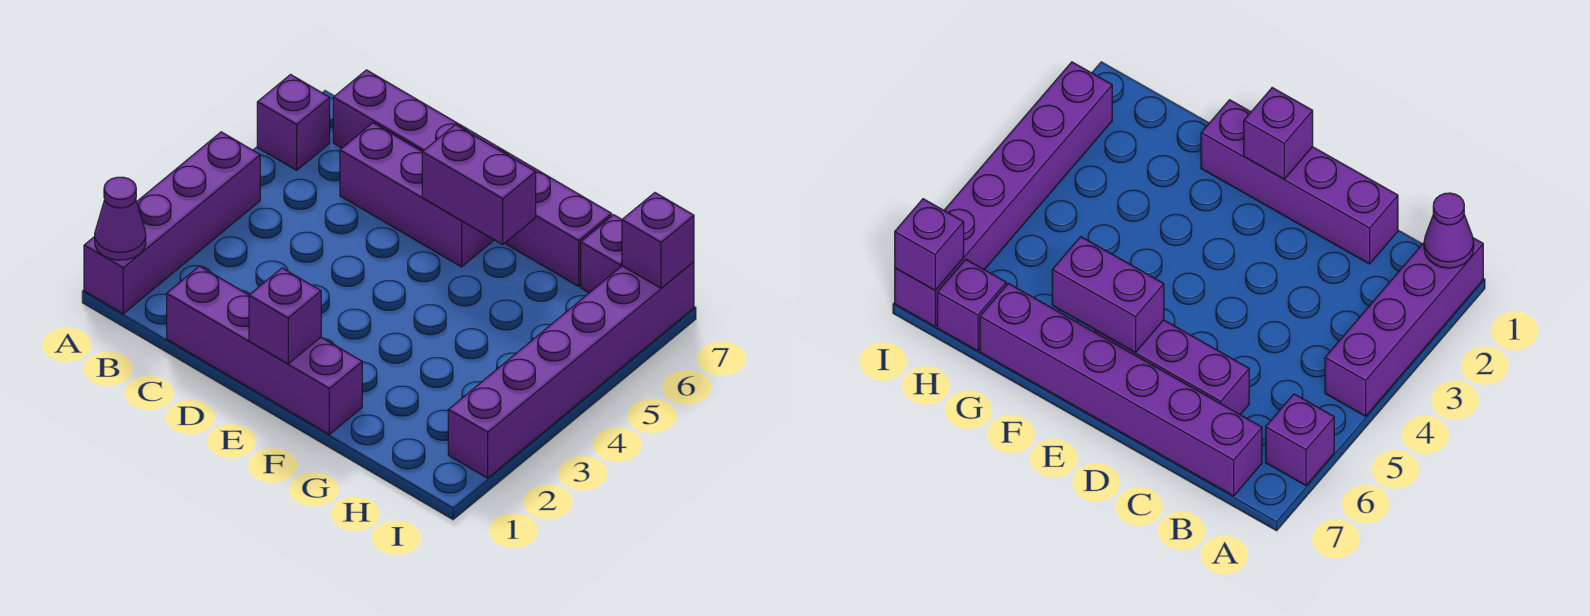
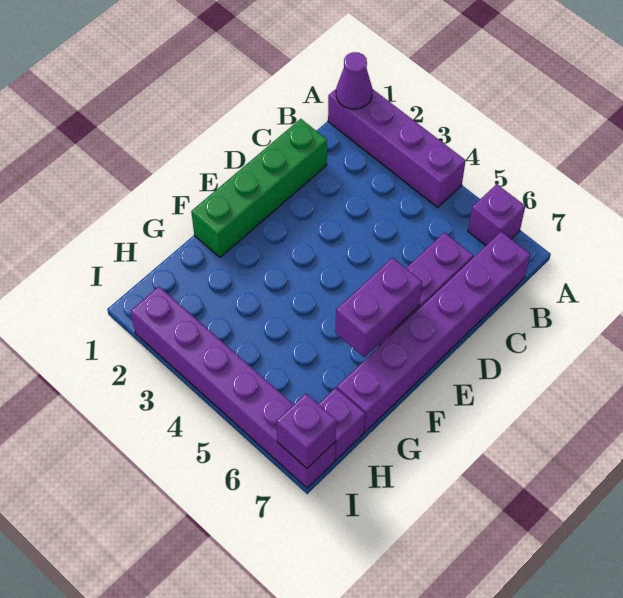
purple brick C1:F1 level 1 -> green brick C1:F1 level 1
purple brick E1 level 2 -> none

